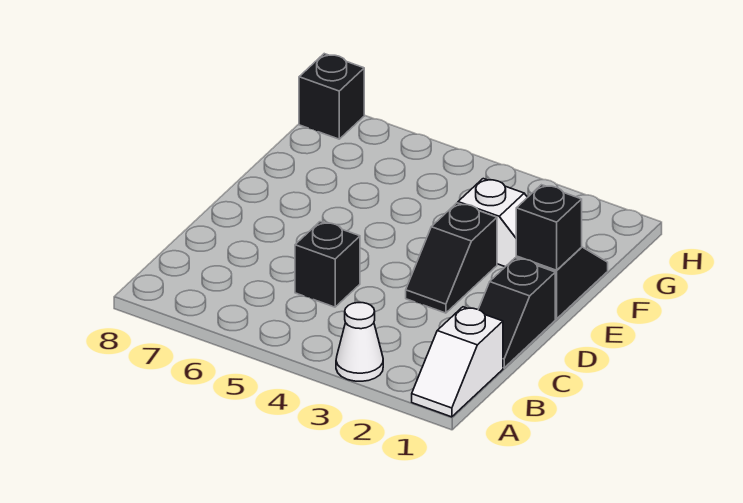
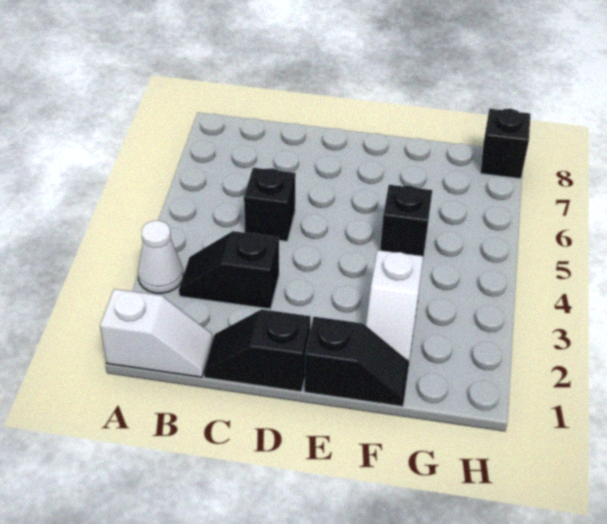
white slope A1:B1 level 1 top B -> white slope A1:B1 level 1 top A
black slope D3:E3 level 1 top E -> black slope B3:C3 level 1 top C
black brick E1 level 2 -> black brick F5 level 1

